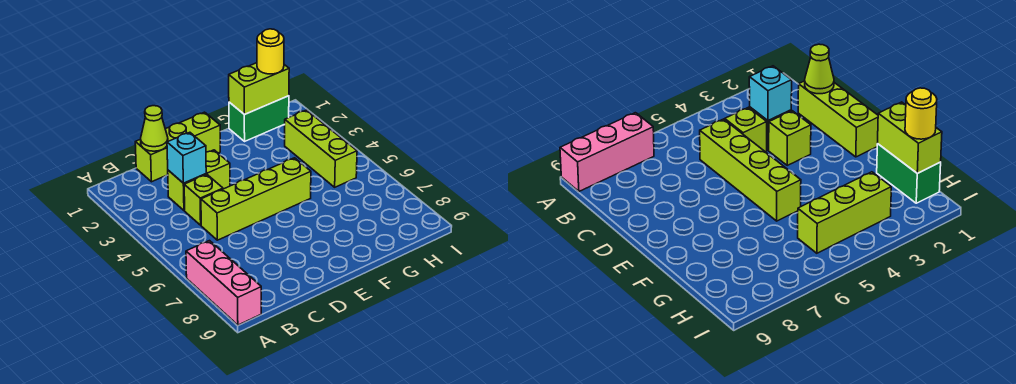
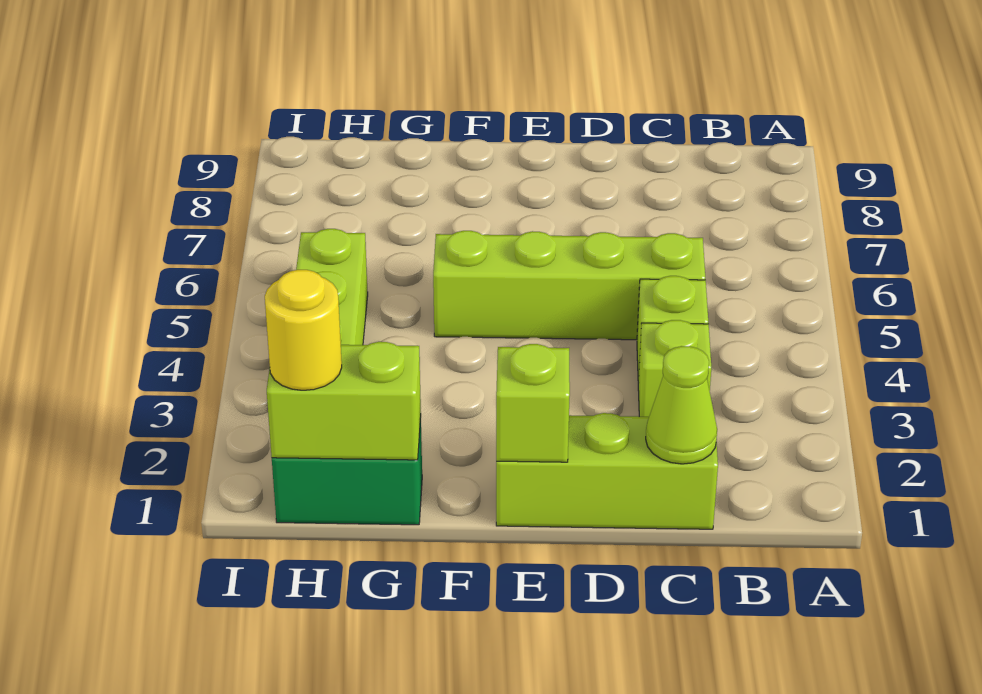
pink brick A7:A9 level 1 -> none
cyan brick C3 level 2 -> none
lime brick D3 level 1 -> lime brick E1 level 2

